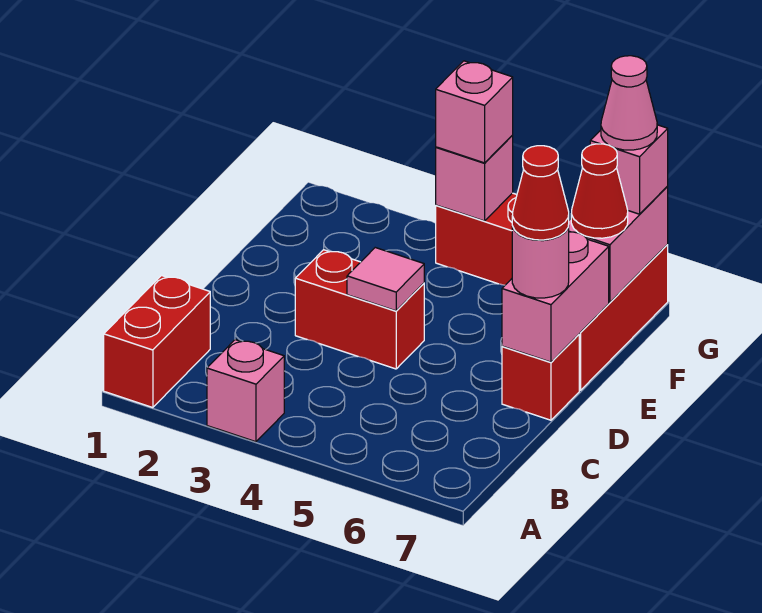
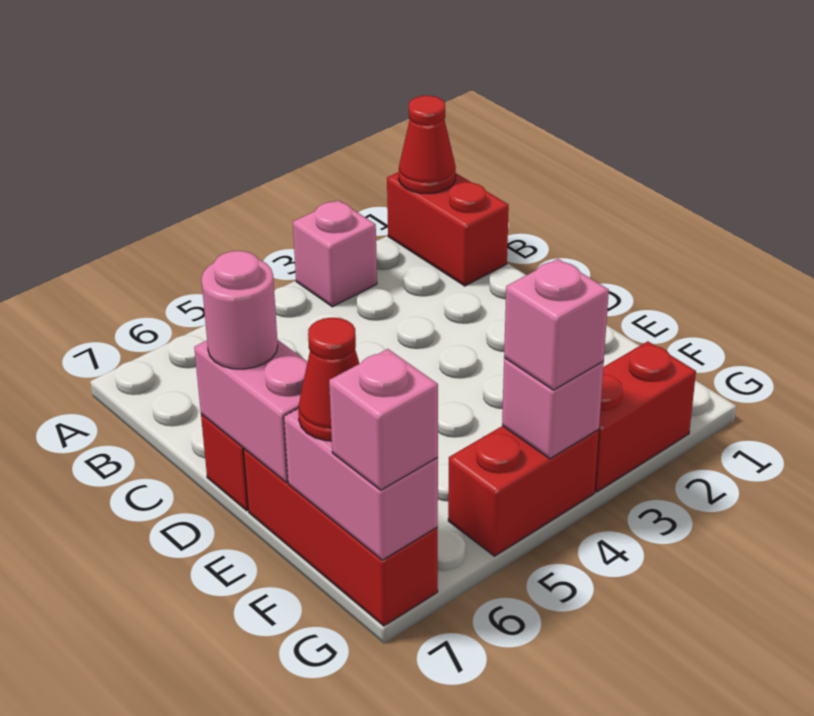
red brick D3:D4 level 1 -> red brick G2:G3 level 1
pink tile D4 level 2 -> none
red cone D7 level 4 -> red cone A1 level 2
pink cone G7 level 4 -> none

